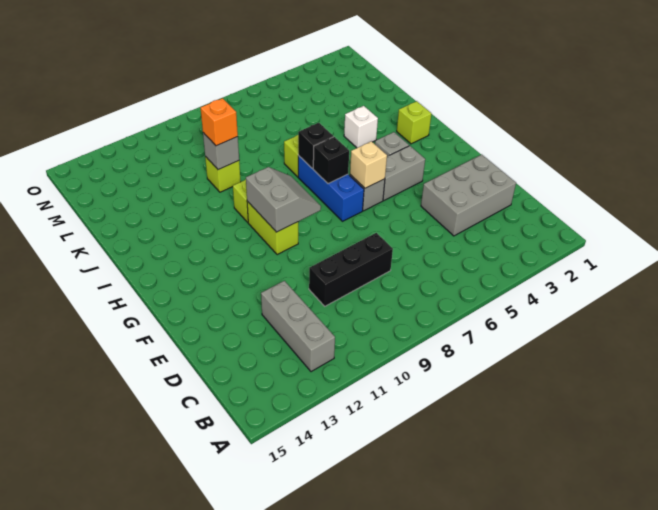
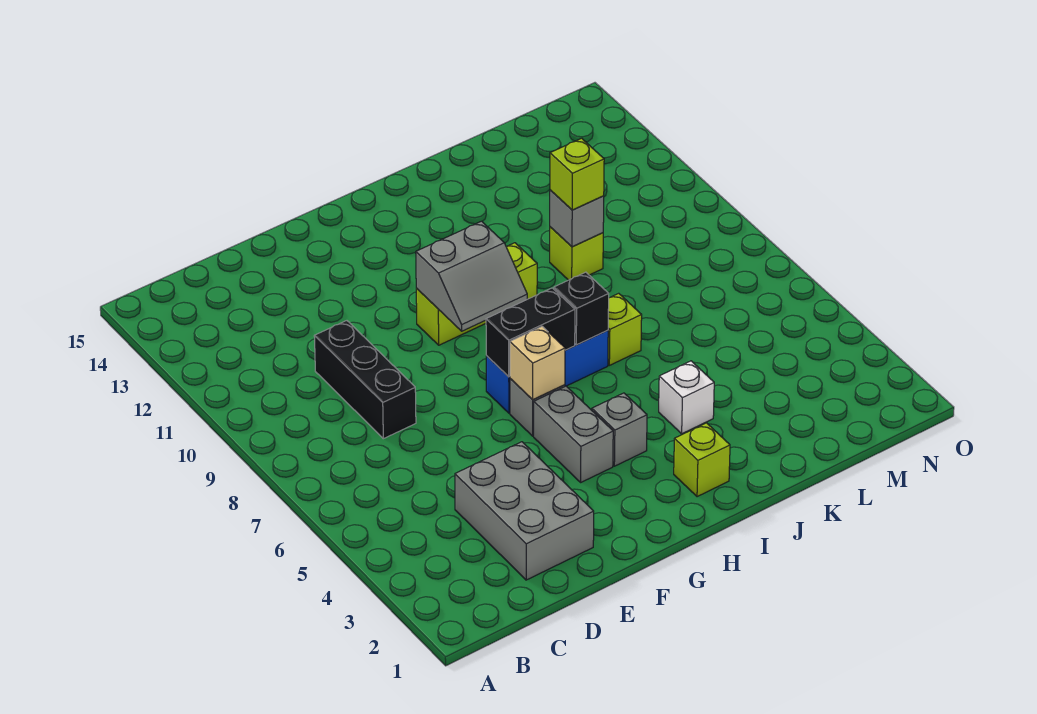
grey brick B12:D12 level 1 -> none
black brick H7 level 2 -> black brick G7:H7 level 2
orange brick K10 level 3 -> lime brick K10 level 3

